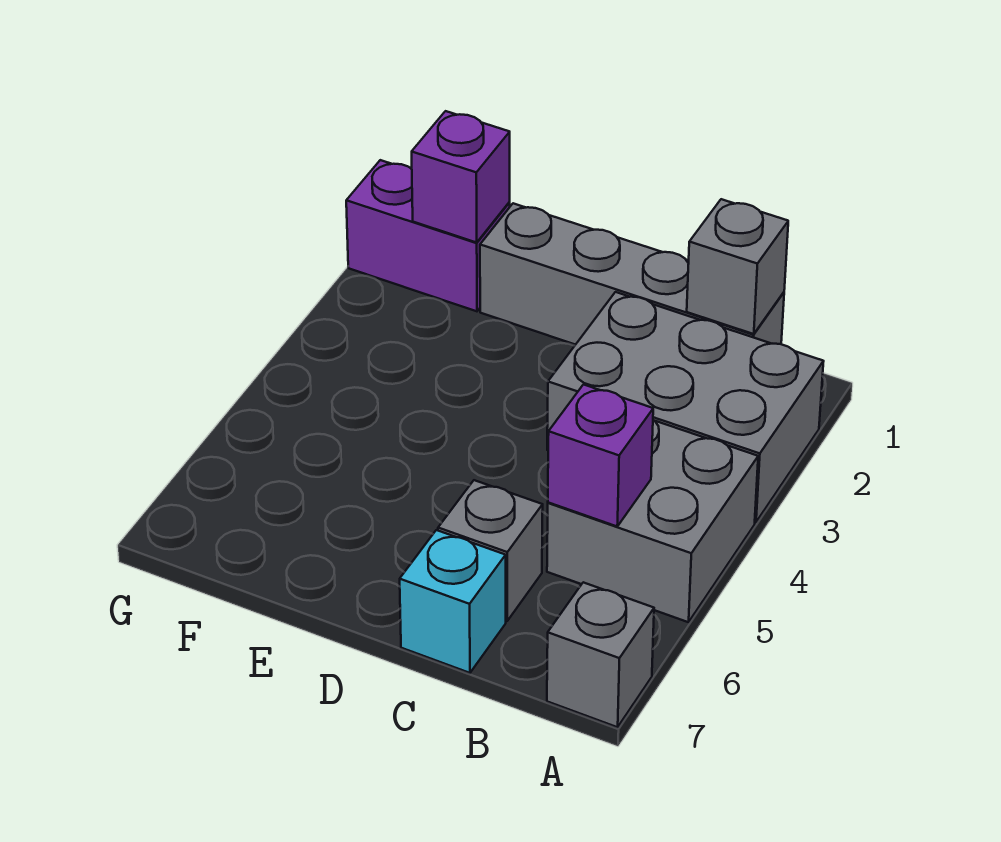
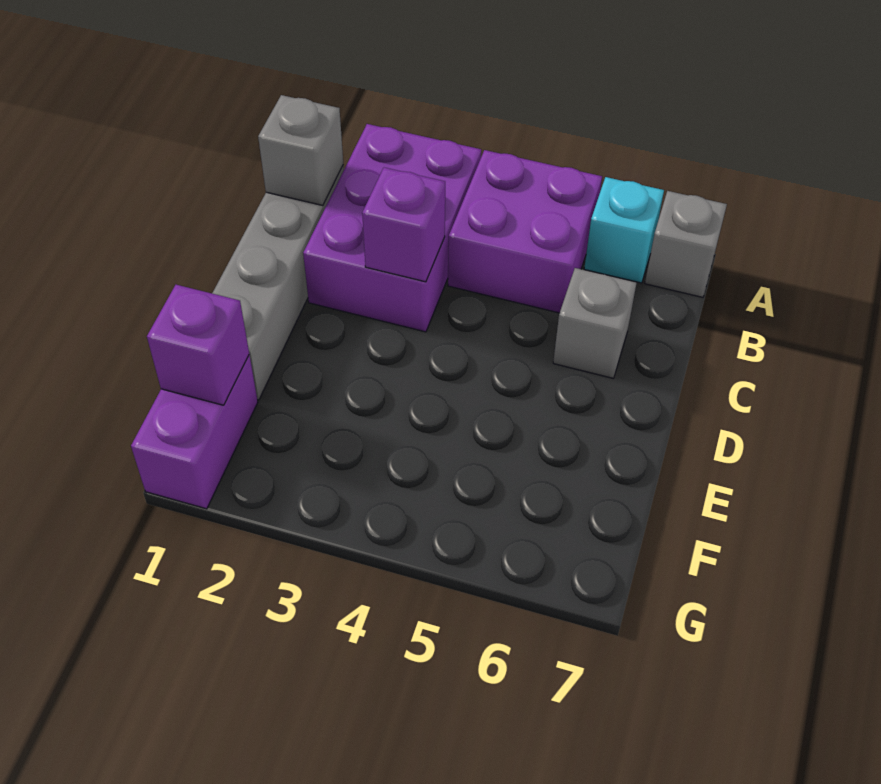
grey brick A2:C3 level 1 -> purple brick A2:C3 level 1
grey brick A4:B5 level 1 -> purple brick A4:B5 level 1
purple brick B5 level 2 -> purple brick C3 level 2
cyan brick C7 level 1 -> cyan brick A6 level 1

